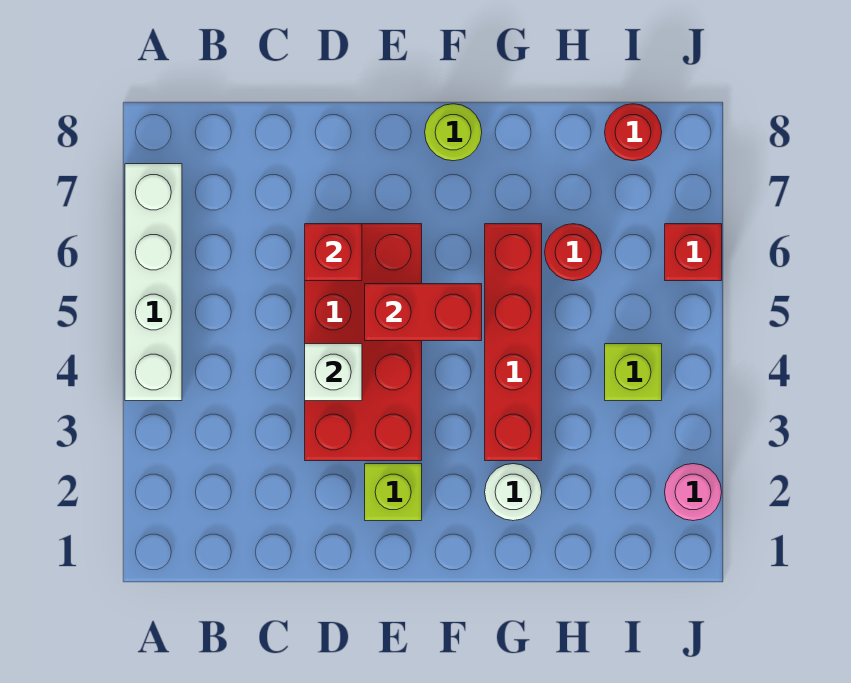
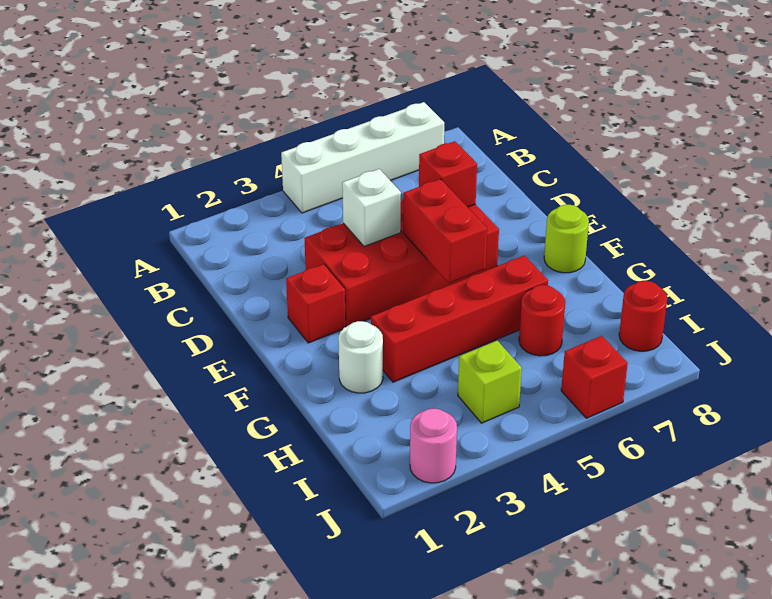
lime brick E2 level 1 -> red brick E2 level 1

